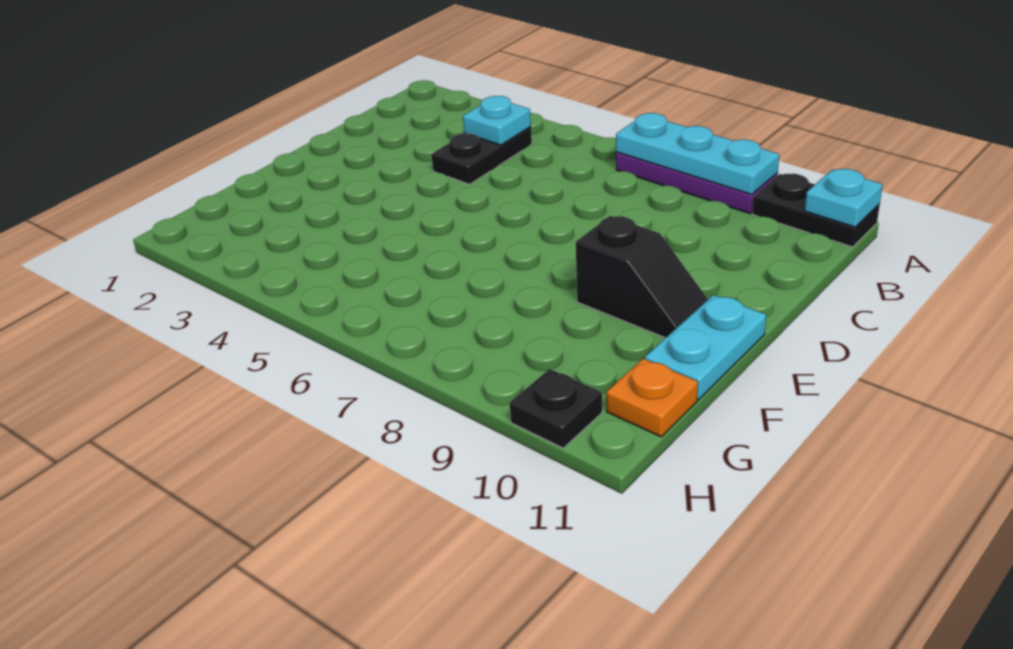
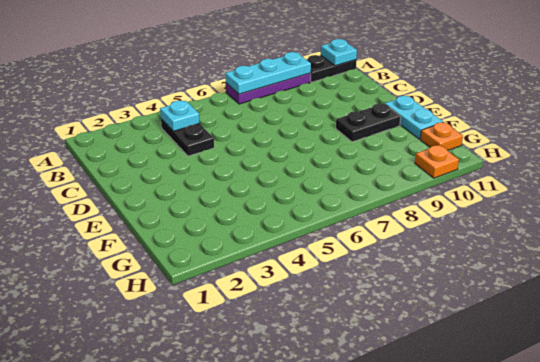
black slope E9:E10 level 1 top 9 -> black plate E9:E10 level 1
black plate H10 level 1 -> orange plate H10 level 1

